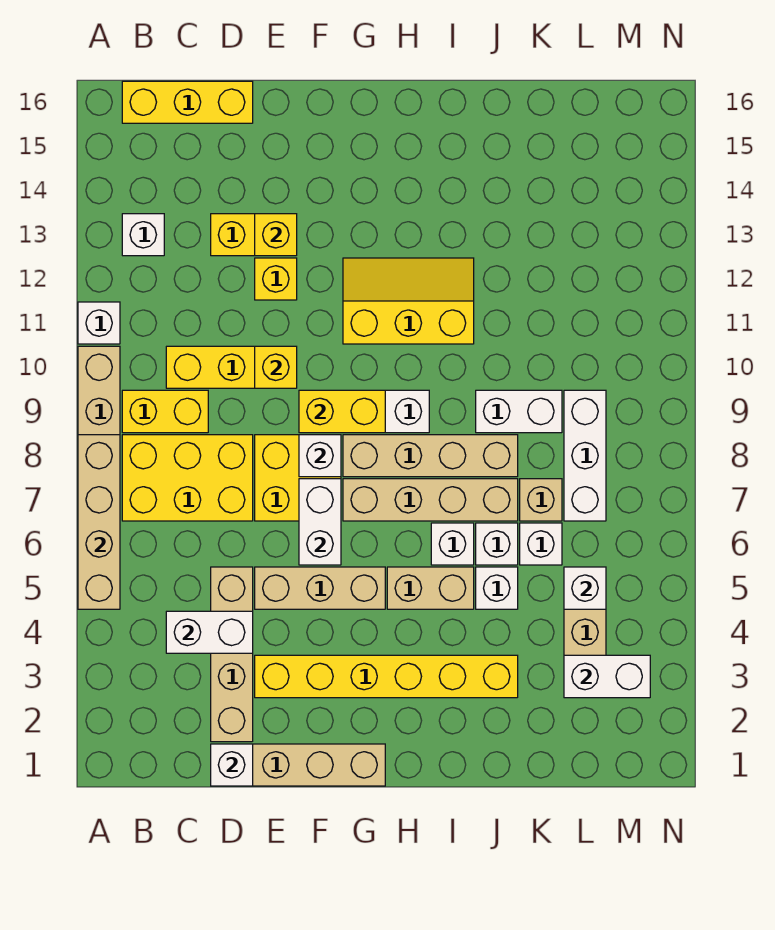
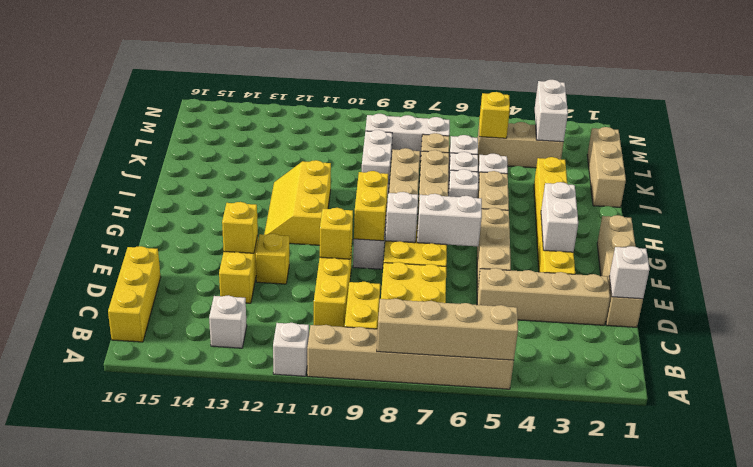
white brick C4:D4 level 2 -> white brick F3:G3 level 2
none -> tan brick J1:L1 level 1
white brick L5 level 2 -> yellow brick L5 level 2

